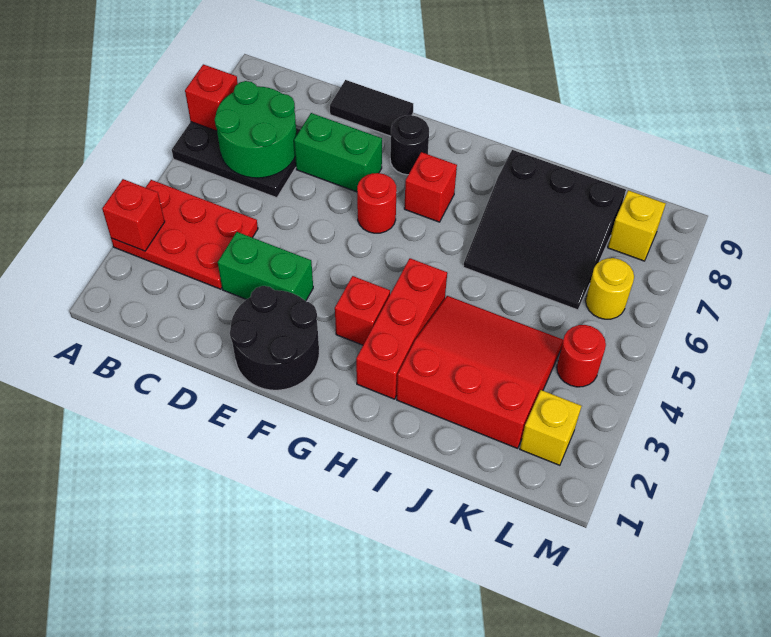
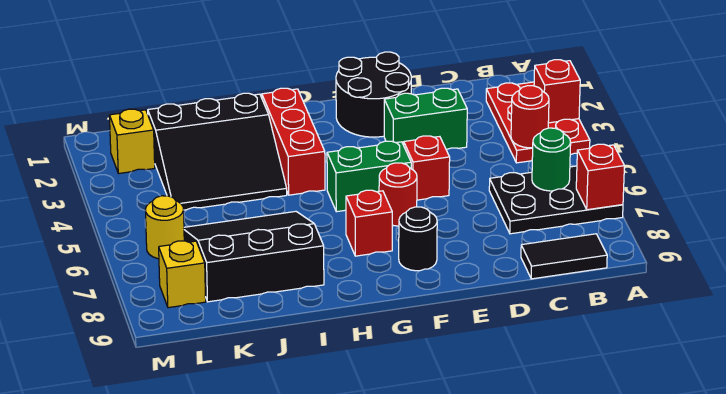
red plate A3:C4 level 1 -> red plate A2:B4 level 1
green round brick B6:C7 level 2 -> green round brick B6 level 2
green brick D7:E7 level 1 -> green brick F5:G5 level 1
black tile D9:E9 level 1 -> black tile B9:C9 level 1
red brick G3 level 1 -> red brick E5 level 1
red slope I2:K4 level 1 top 2 -> black slope I2:K4 level 1 top 2
red round brick L4 level 1 -> red round brick B4 level 2

